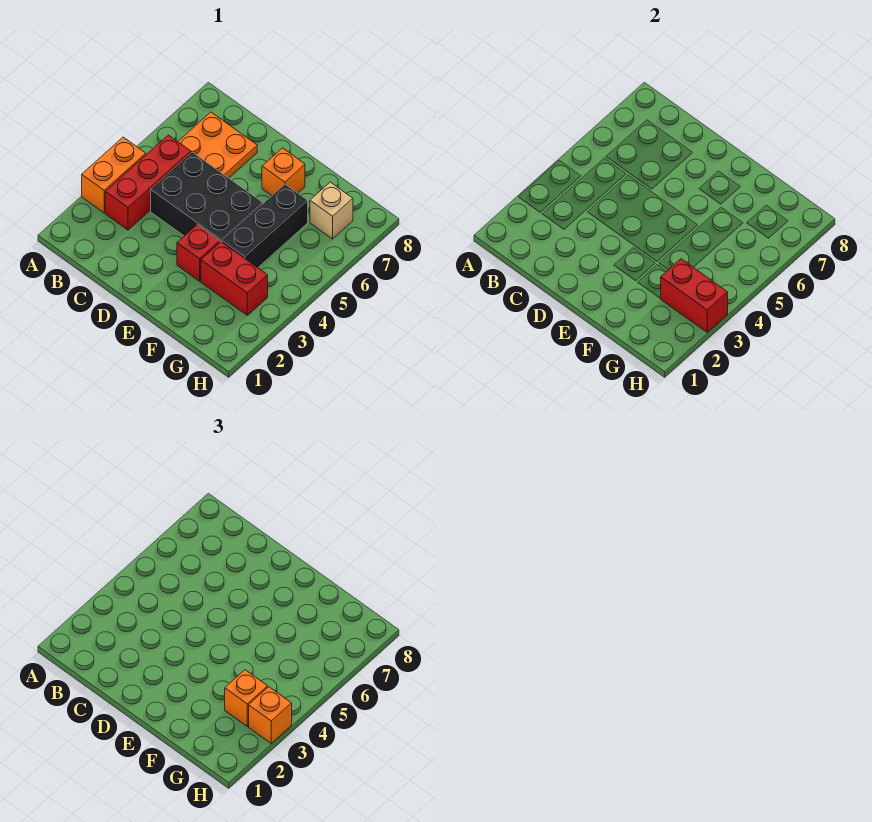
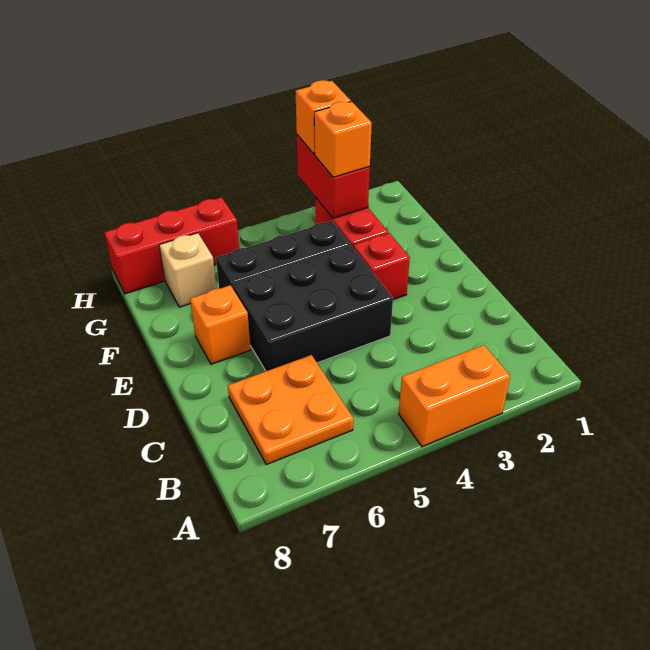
red brick B3:B5 level 1 -> red brick H6:H8 level 1
black brick C4:E5 level 1 -> black brick D4:E6 level 1

